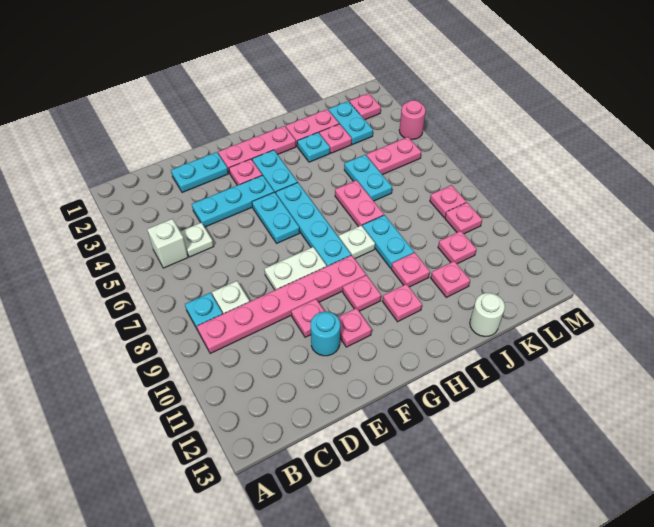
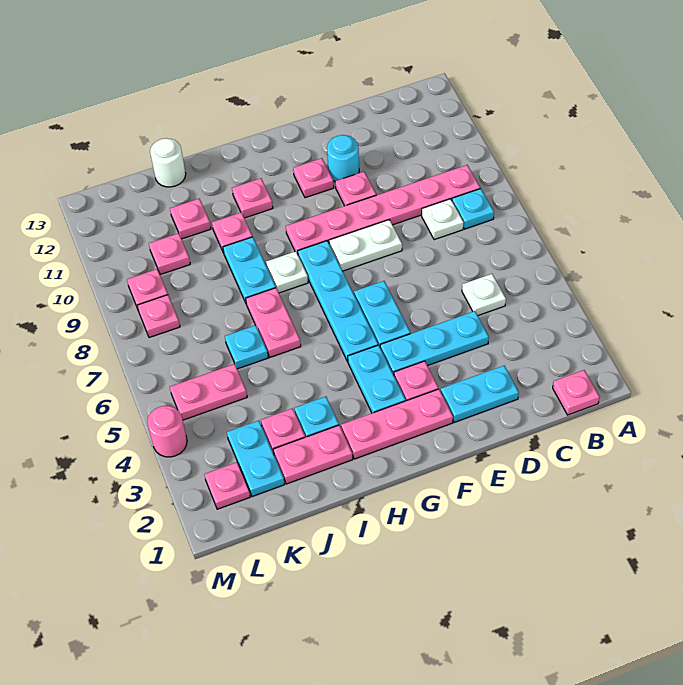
white brick B5 level 1 -> none
pink plate G10 level 1 -> pink plate B1 level 1
cyan plate J5:J6 level 1 -> cyan plate J6 level 1

